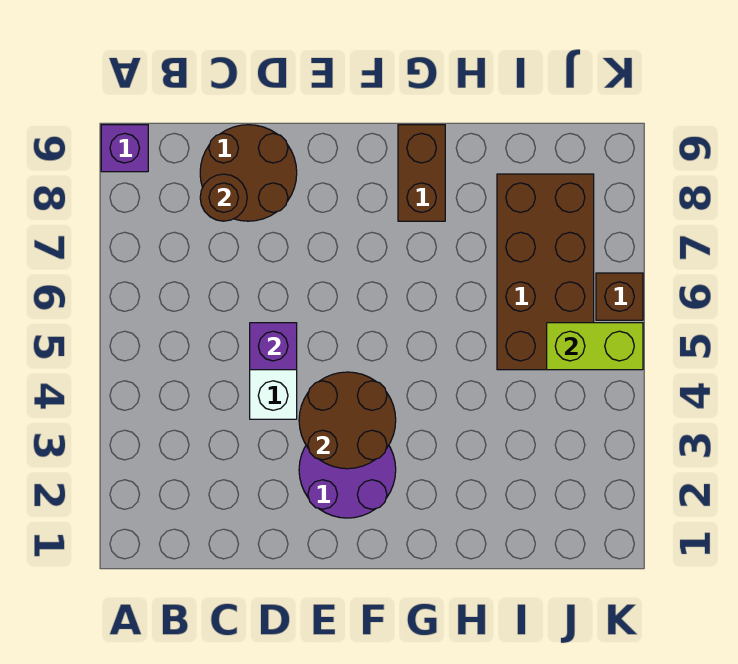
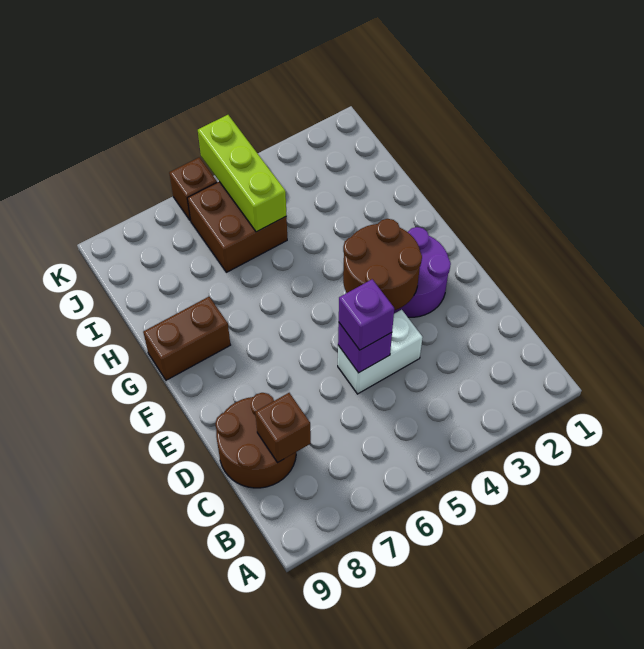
purple brick A9 level 1 -> purple brick D5 level 3
brown round brick C8 level 2 -> brown brick C8 level 2
brown brick I5:J8 level 1 -> brown brick I5:J6 level 1
lime brick J5:K5 level 2 -> lime brick I5:K5 level 2

